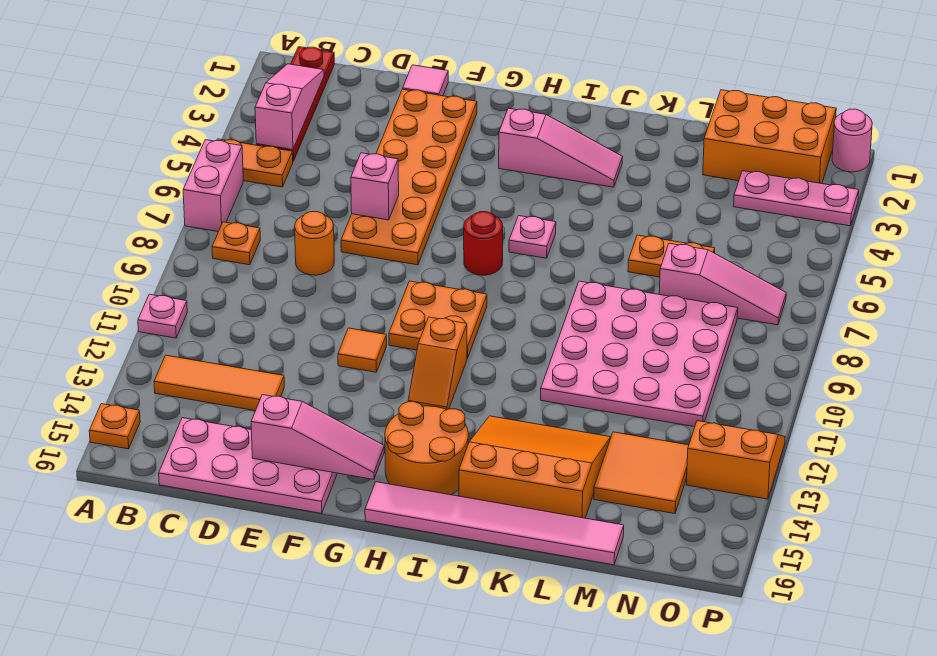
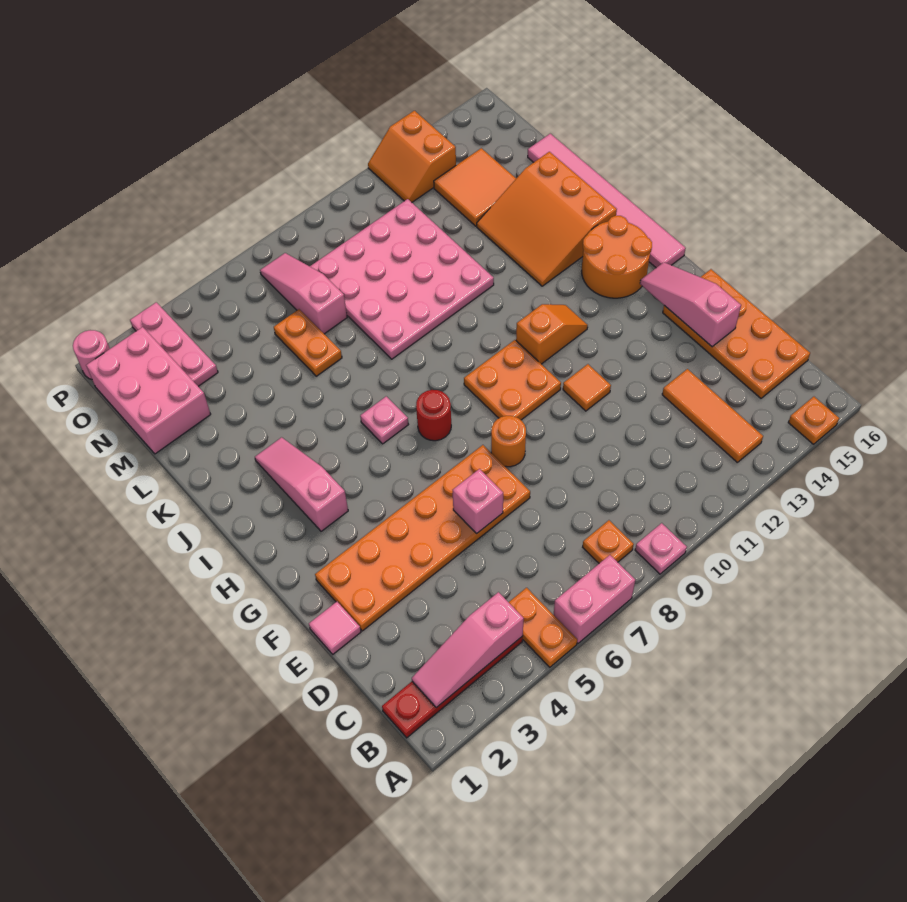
pink plate A11 level 1 -> pink plate A9 level 1
pink plate C15:F16 level 1 -> orange plate C15:F16 level 1
orange round brick D8 level 1 -> orange round brick F8 level 1
orange brick M1:O2 level 1 -> pink brick M1:O2 level 1

